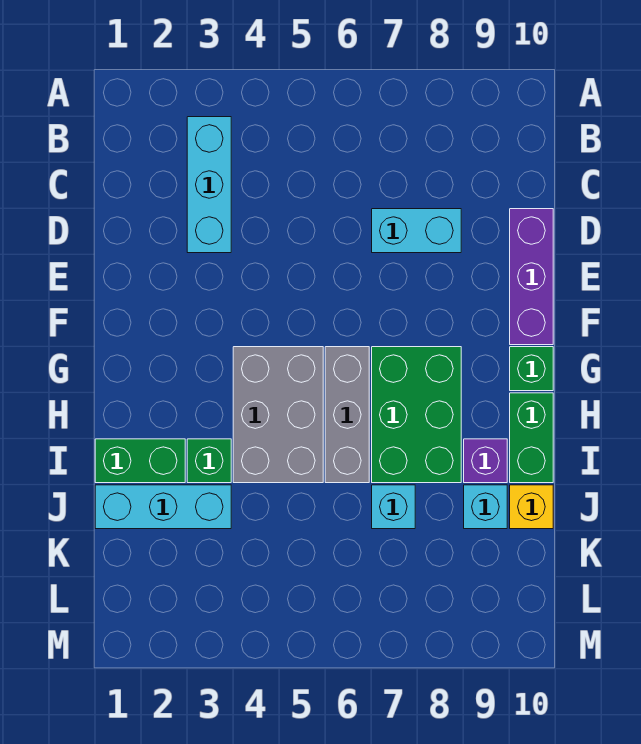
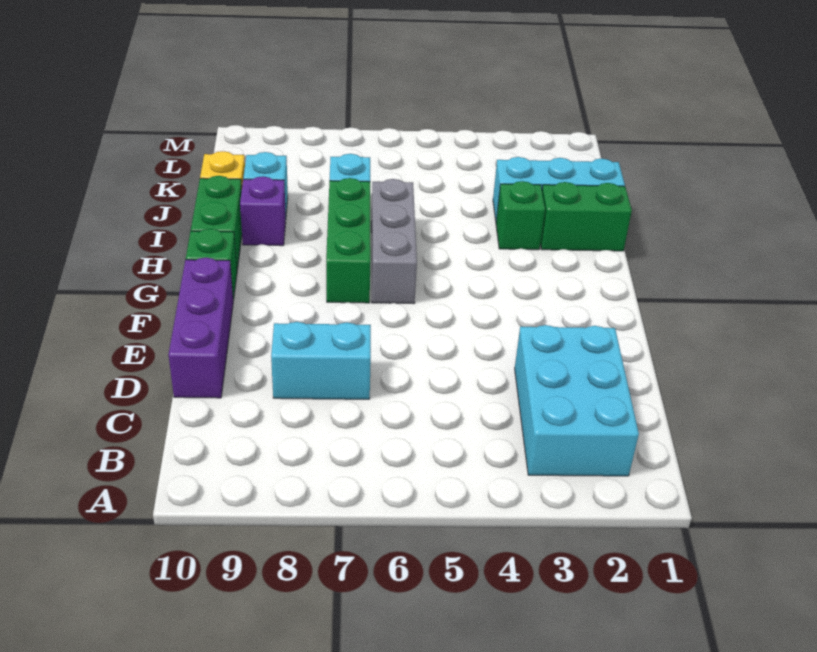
cyan brick B3:D3 level 1 -> cyan brick B2:D3 level 1
grey brick G4:I5 level 1 -> none
green brick G7:I8 level 1 -> green brick G7:I7 level 1

